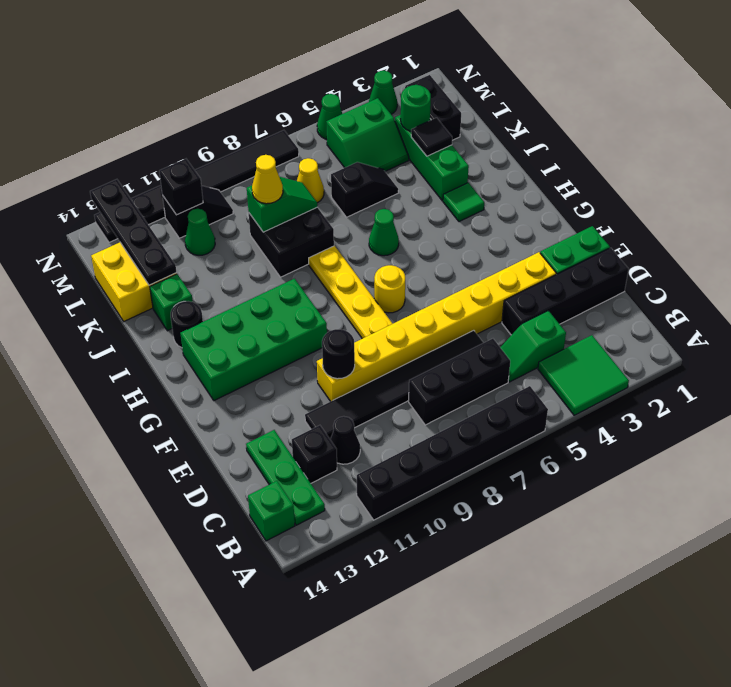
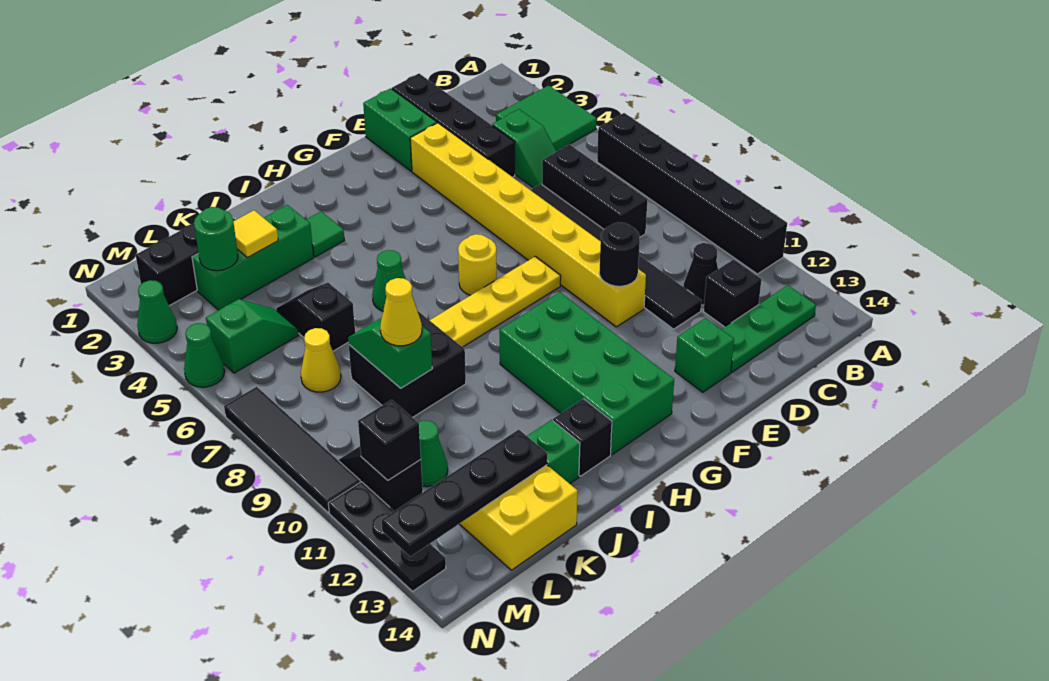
green brick B14 level 1 -> green brick E13 level 1
black round brick I13 level 1 -> black brick I13 level 1
black tile K3 level 2 -> yellow tile K3 level 2
green slope L4:M5 level 1 top M -> green slope L5:M5 level 1 top M

